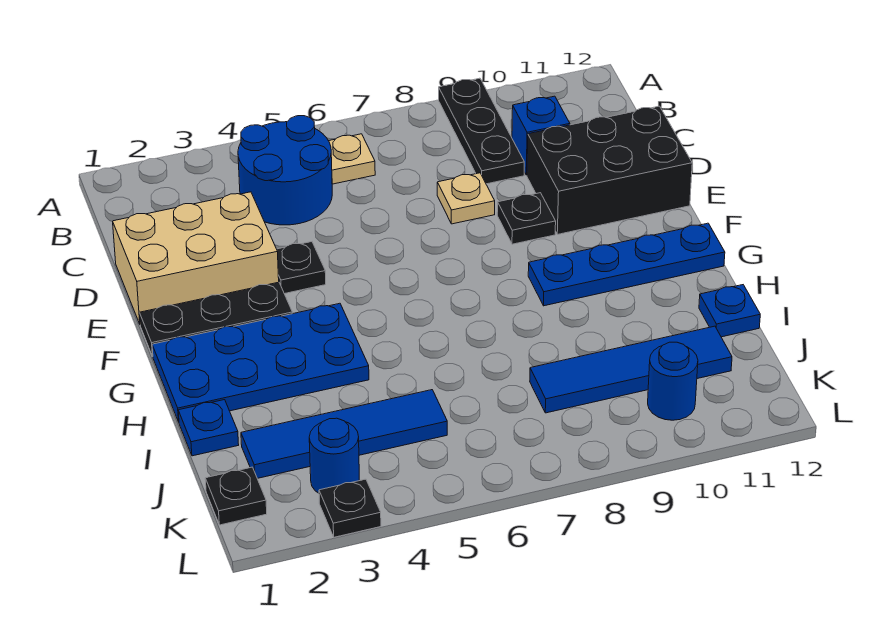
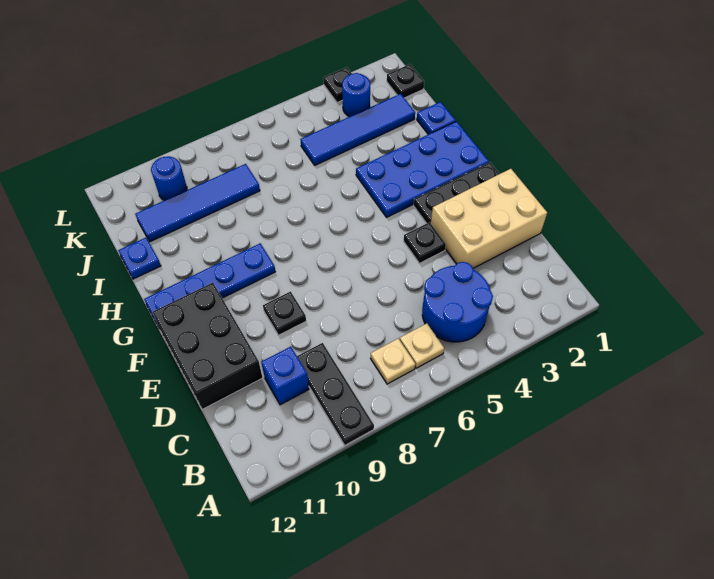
tan plate D8 level 1 -> tan plate B7 level 1
black brick D10:E12 level 1 -> black brick D11:F12 level 1

